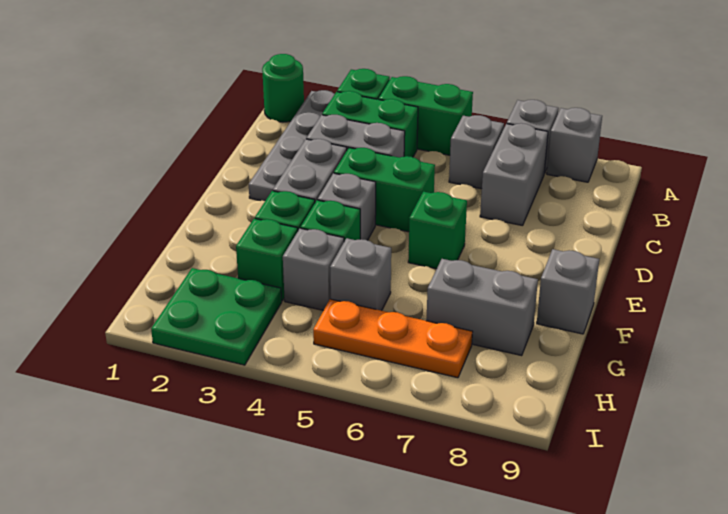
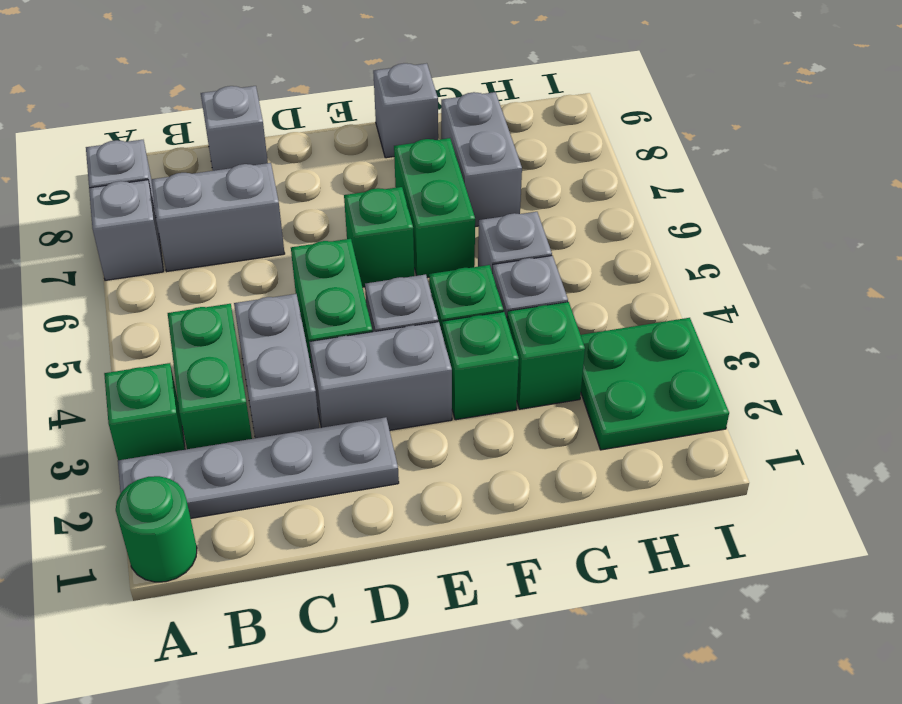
green brick A4:A5 level 1 -> green brick F6:F7 level 1
grey brick B6 level 1 -> grey brick C9 level 1
orange plate H5:H7 level 1 -> none

